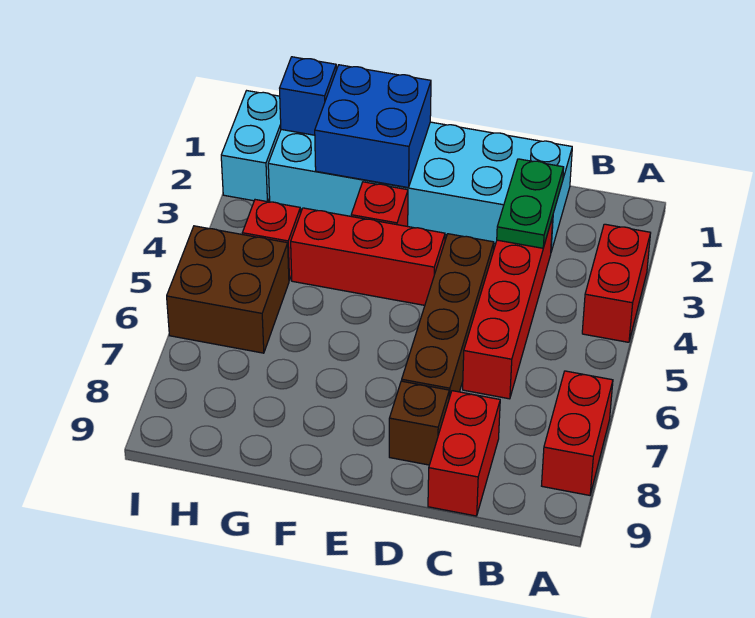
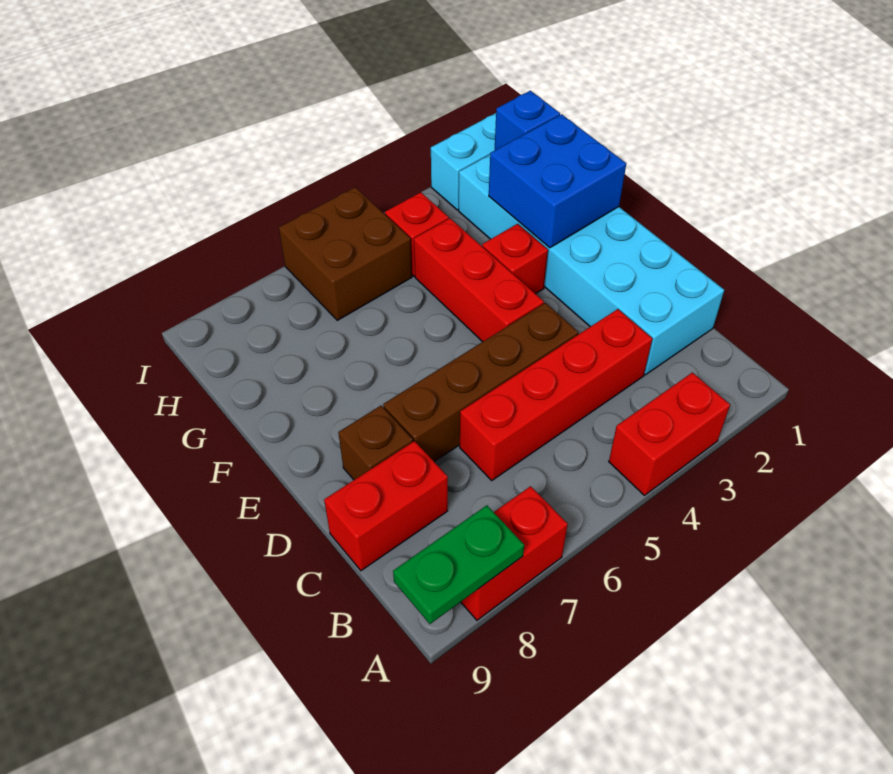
green plate C2:C3 level 2 -> green plate A8:A9 level 2

